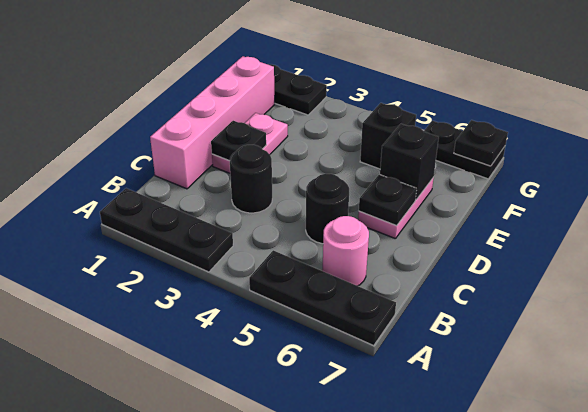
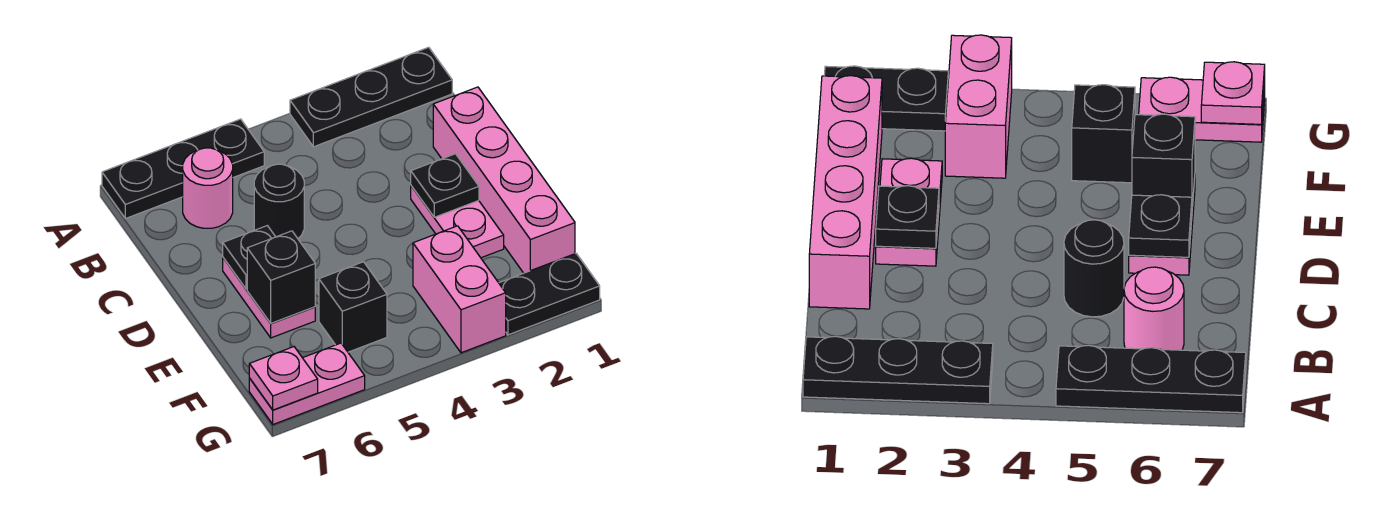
black round brick C3 level 1 -> none
none -> pink brick F3:G3 level 1
black plate G6:G7 level 1 -> pink plate G6:G7 level 1
black plate G7 level 2 -> pink plate G7 level 2

